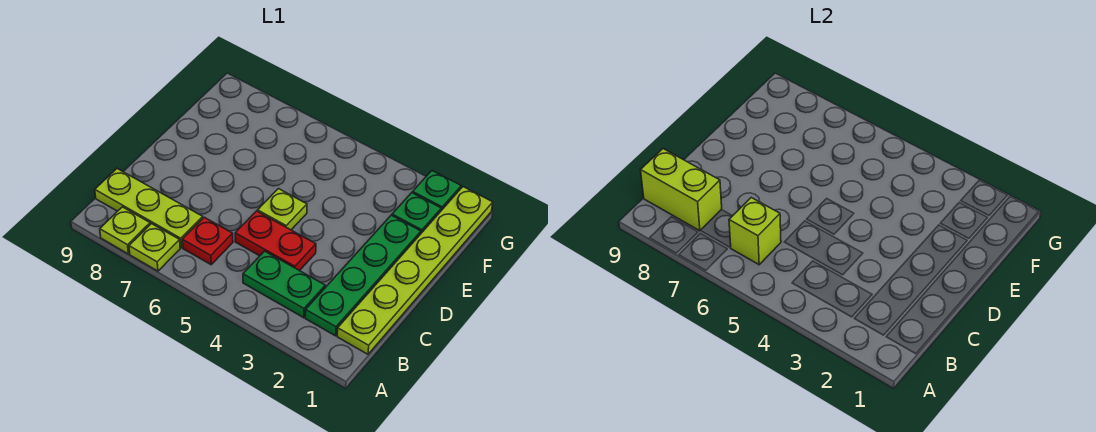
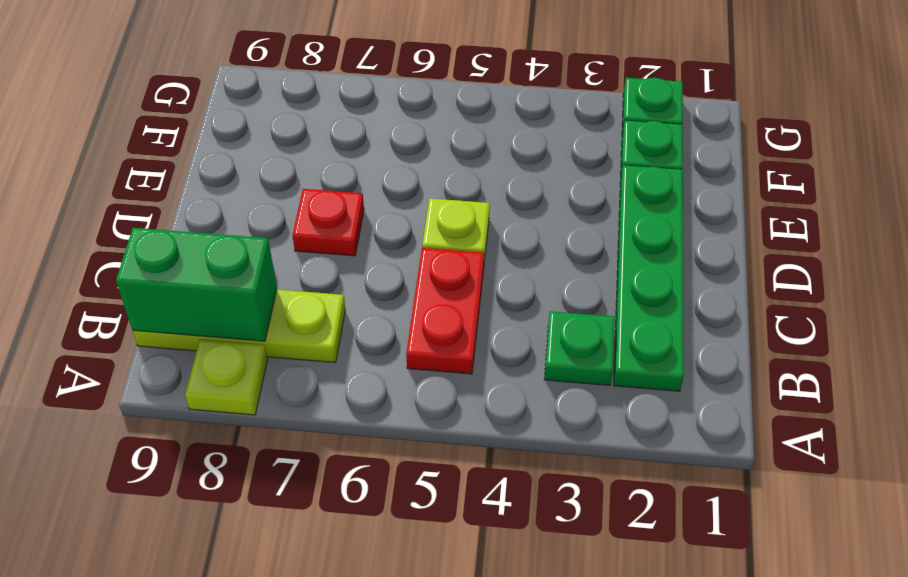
lime plate A7 level 1 -> none
lime plate B1:G1 level 1 -> none
green plate B3:B4 level 1 -> green plate B3 level 1
red plate B6 level 1 -> red plate D7 level 1
lime brick B6 level 2 -> none
lime brick B8:B9 level 2 -> green brick B8:B9 level 2
red plate C4:C5 level 1 -> red plate B5:C5 level 1

